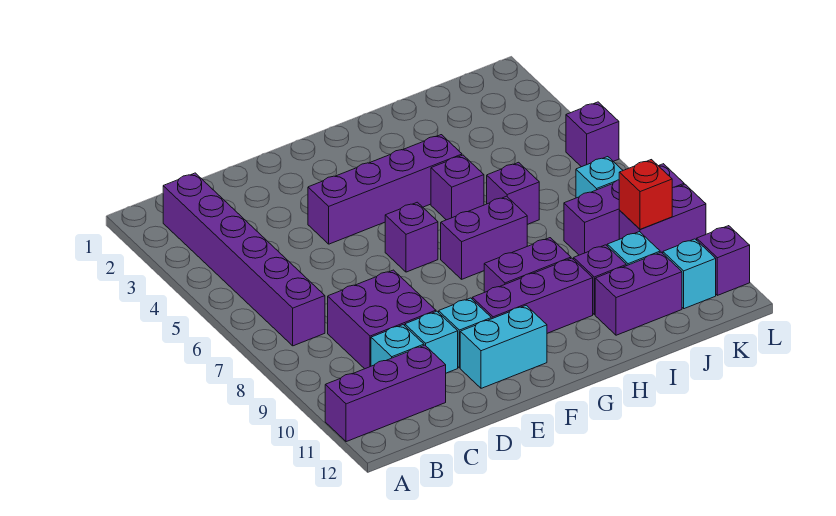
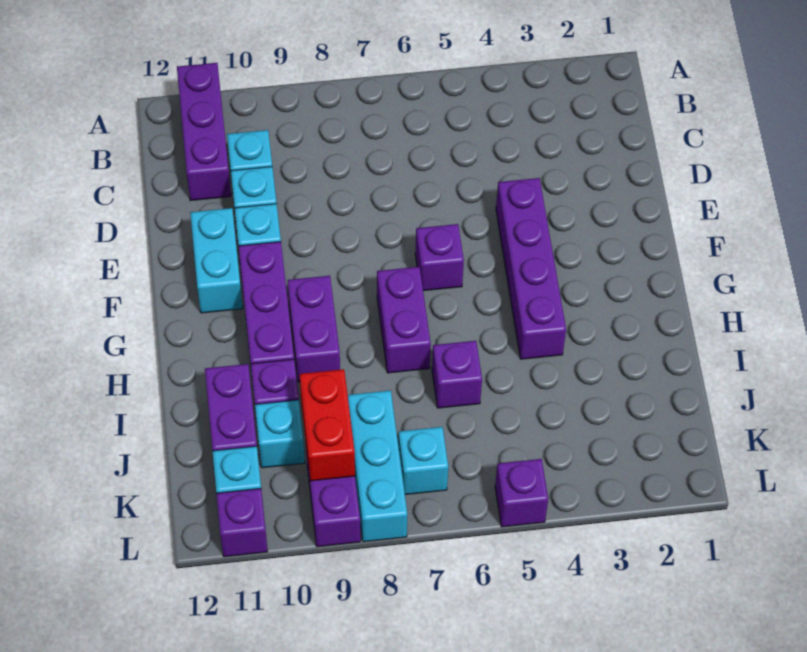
purple brick B2:B7 level 1 -> none
purple brick C8:D9 level 1 -> none
purple brick H5 level 1 -> none
purple brick J8:L8 level 1 -> cyan brick J8:L8 level 1
red brick K9 level 2 -> red brick J9:K9 level 2

